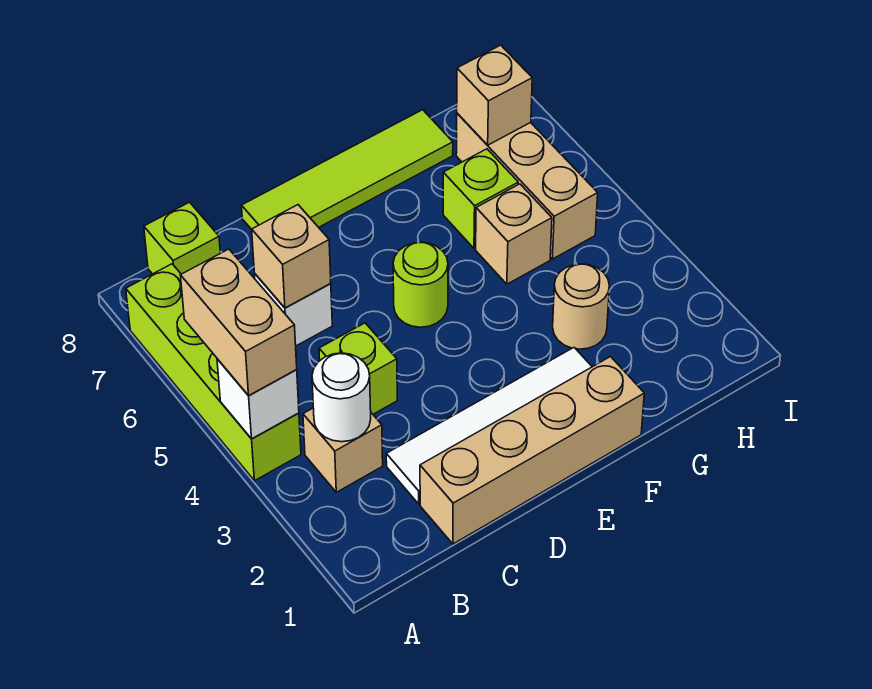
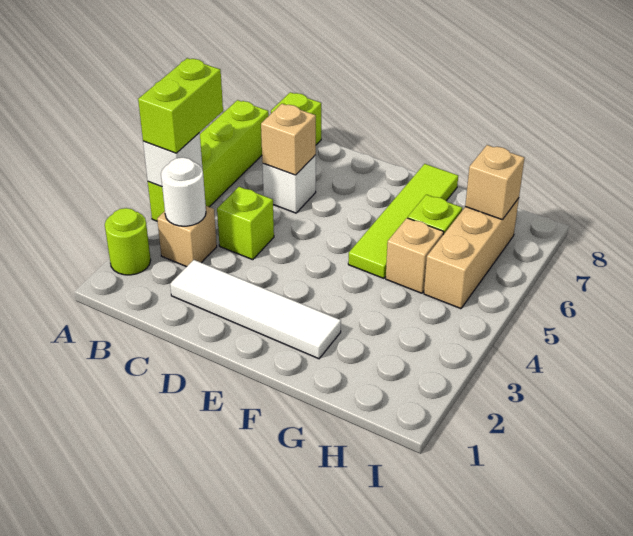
tan brick A4:A5 level 3 -> lime brick A4:A5 level 3
tan brick C1:F1 level 1 -> none
lime tile D8:G8 level 1 -> lime tile F5:F8 level 1
lime round brick E5 level 1 -> lime round brick A2 level 1
tan round brick G3 level 1 -> none

